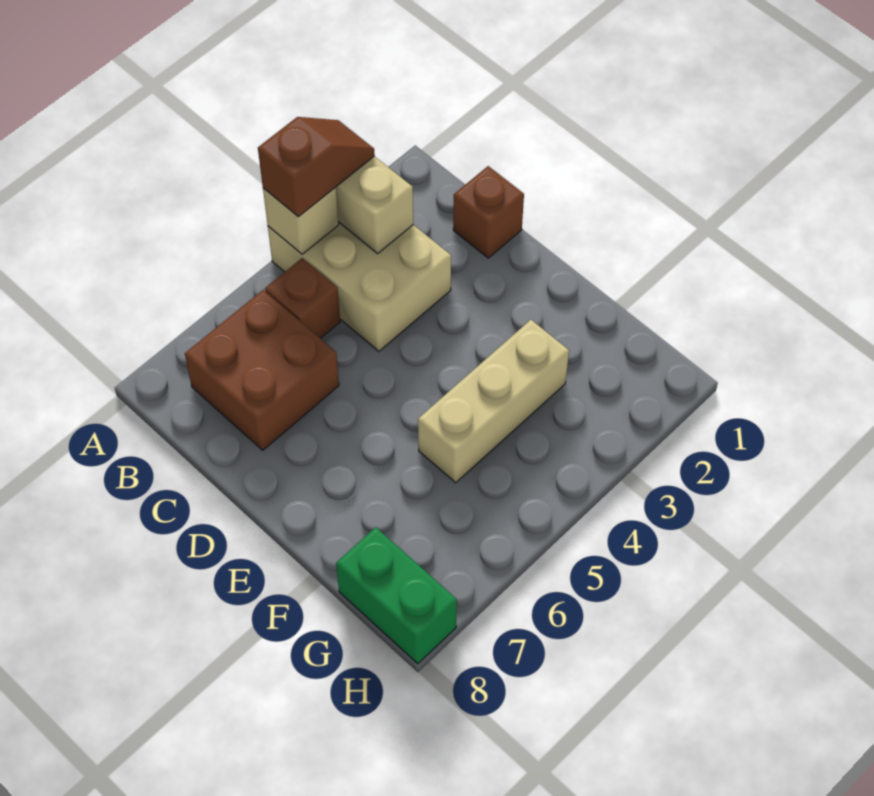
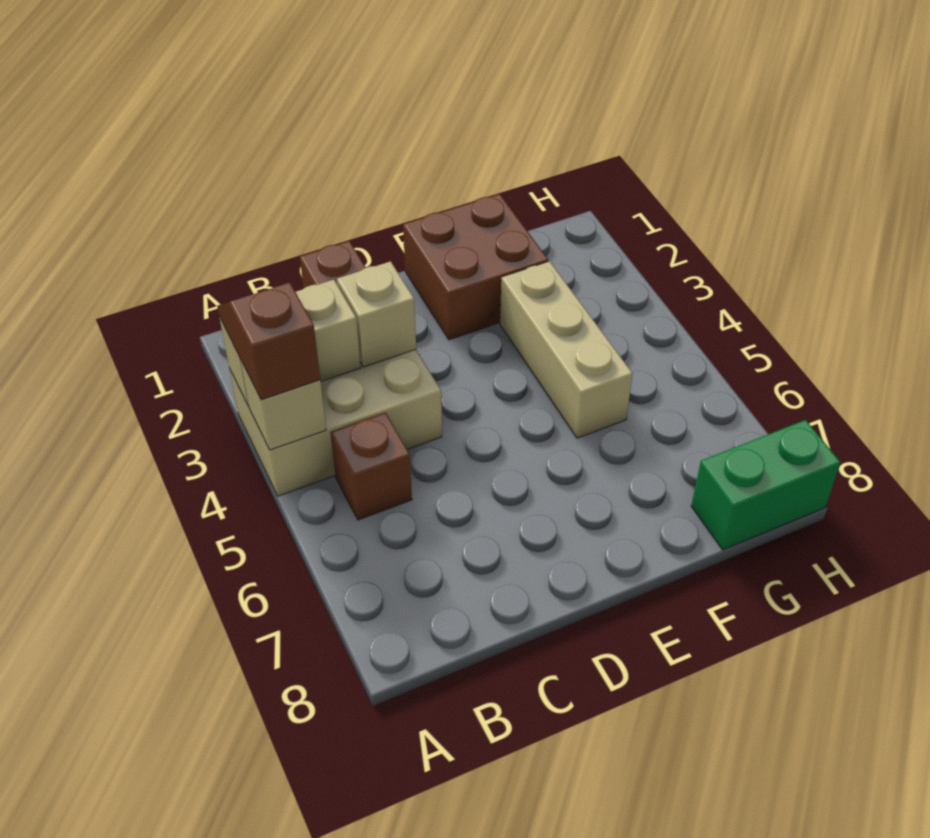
brown brick B6:C7 level 1 -> brown brick E1:F2 level 1
none -> tan brick C3 level 2

